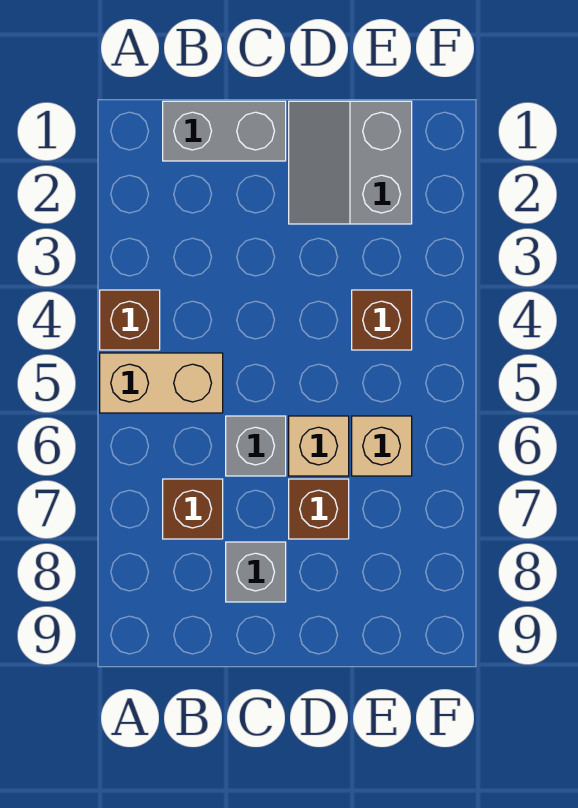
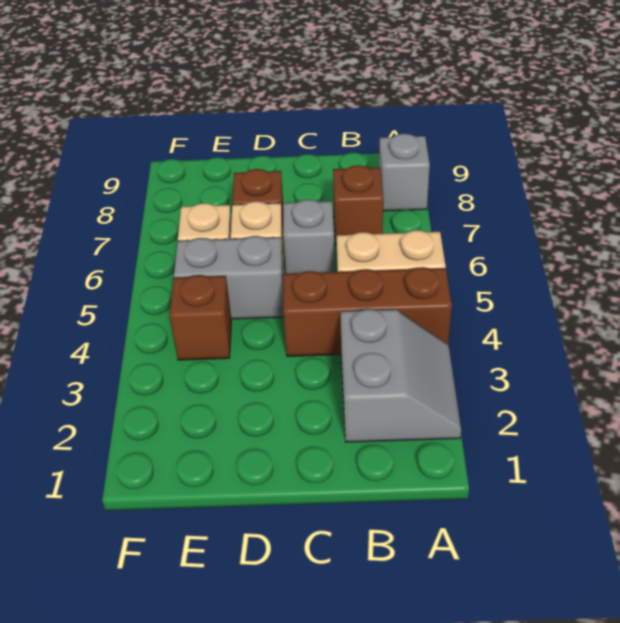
brown brick A4 level 1 -> brown brick A4:C4 level 1
grey brick B1:C1 level 1 -> grey brick D5:E5 level 1
grey brick C8 level 1 -> grey brick A8 level 1
grey slope D1:E2 level 1 top E -> grey slope A2:B3 level 1 top B

